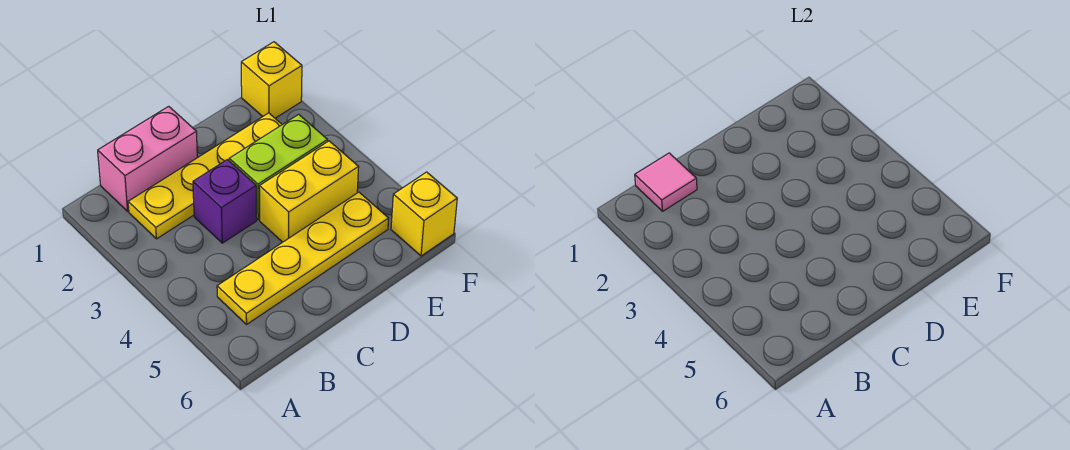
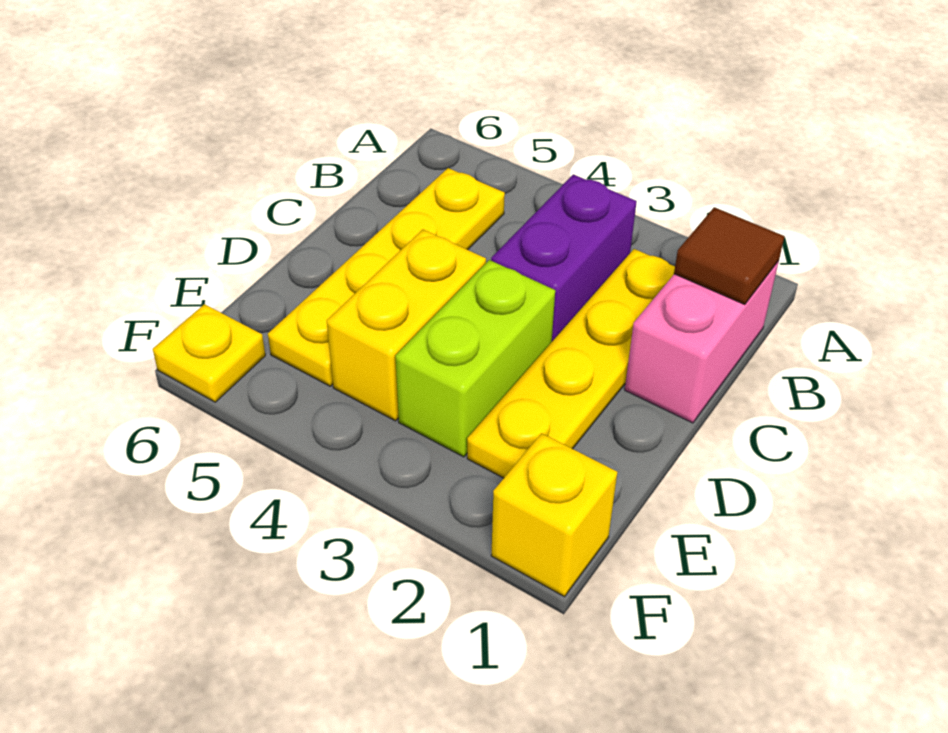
pink tile B1 level 2 -> brown tile B1 level 2
purple brick C3 level 1 -> purple brick B3:C3 level 1
yellow brick F6 level 1 -> yellow plate F6 level 1

